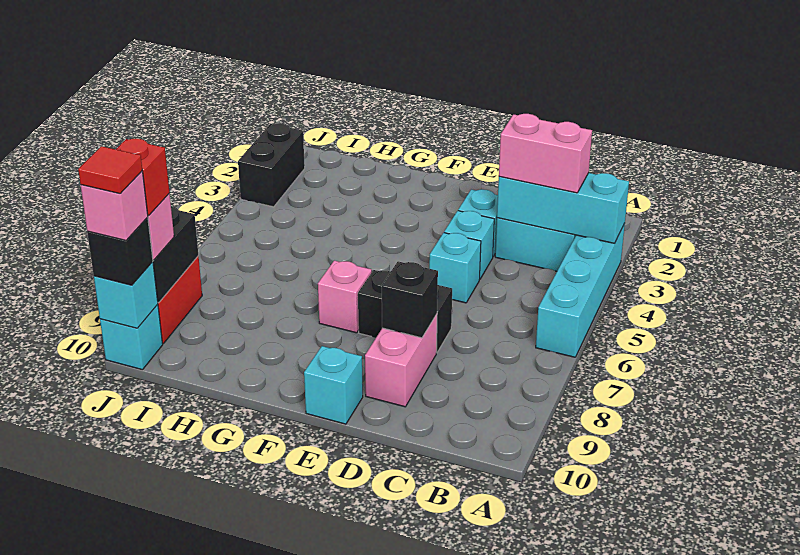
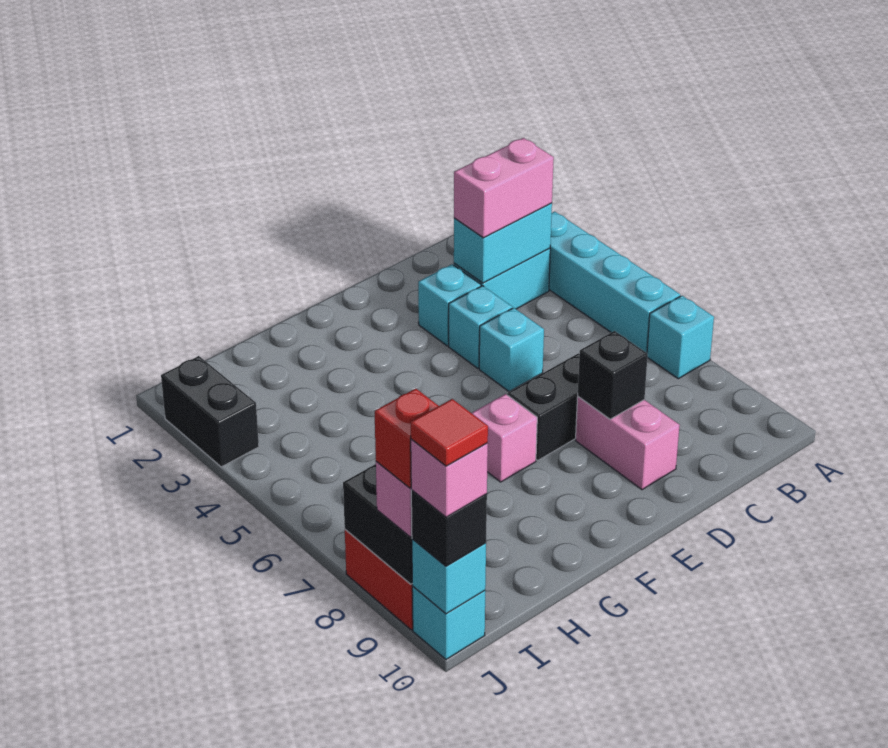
cyan brick A3:C3 level 2 -> cyan brick B3:C3 level 2
cyan brick E10 level 1 -> cyan brick A7 level 1

